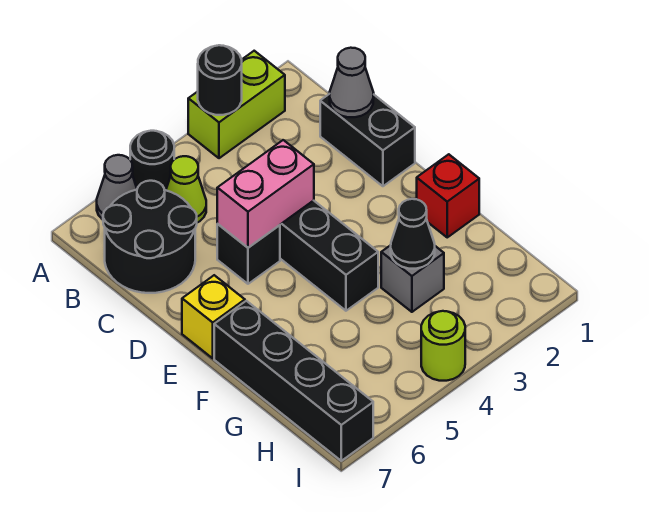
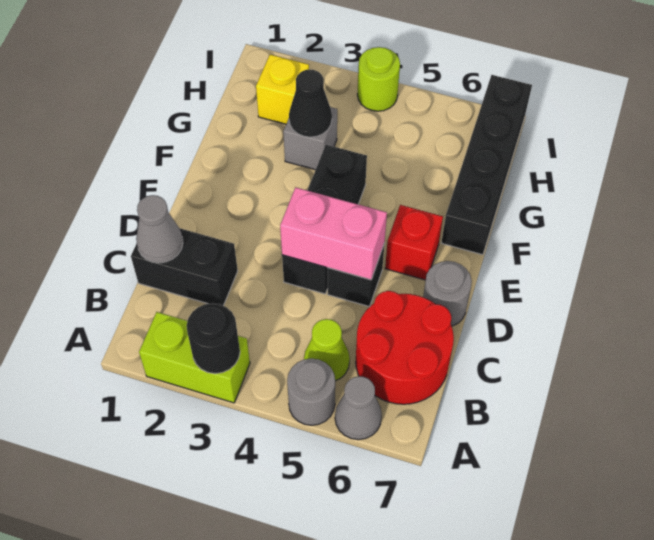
black round brick A5 level 1 -> grey round brick A5 level 1
black round brick B6:C7 level 1 -> red round brick B6:C7 level 1
black brick C1:D1 level 1 -> black brick C1:C2 level 1
none -> grey round brick D7 level 1
yellow brick E7 level 1 -> yellow brick H2 level 1
red brick F1 level 1 -> red brick E6 level 1

